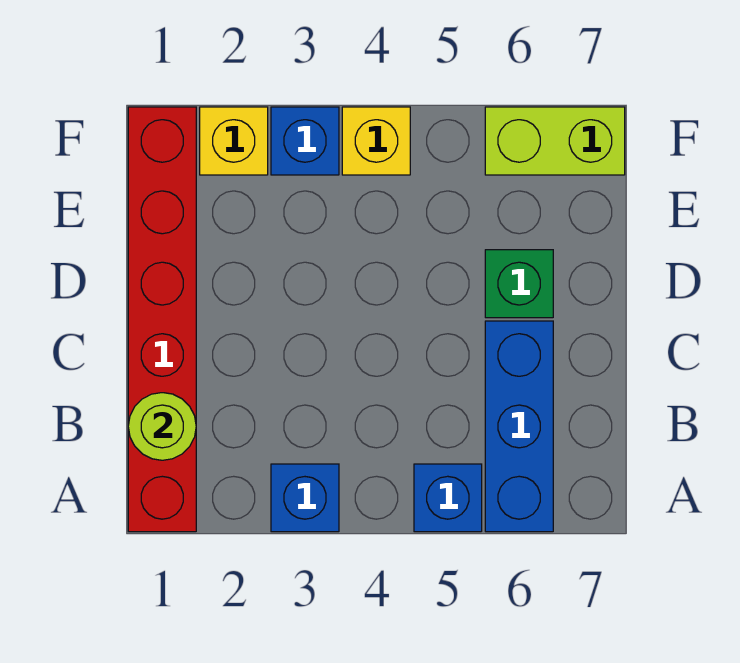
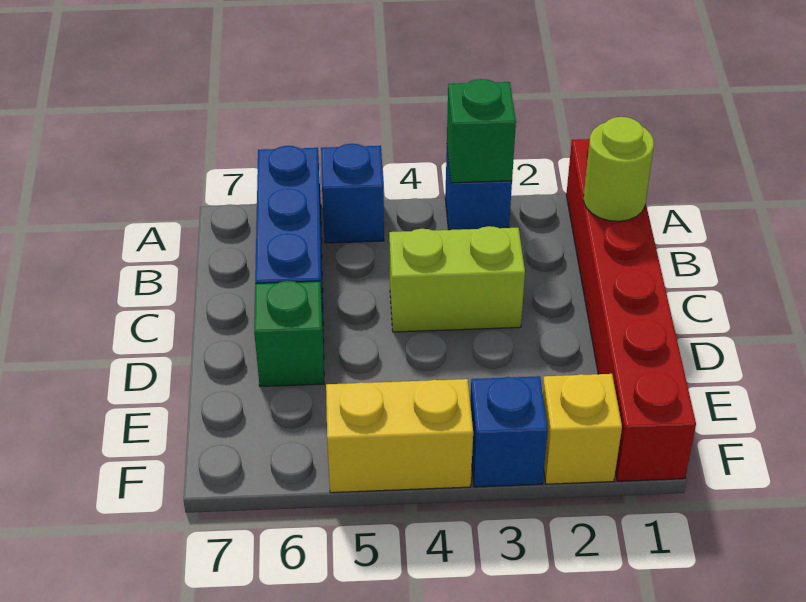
none -> green brick A3 level 2
yellow brick F4 level 1 -> yellow brick F4:F5 level 1
lime brick F6:F7 level 1 -> lime brick C3:C4 level 1

